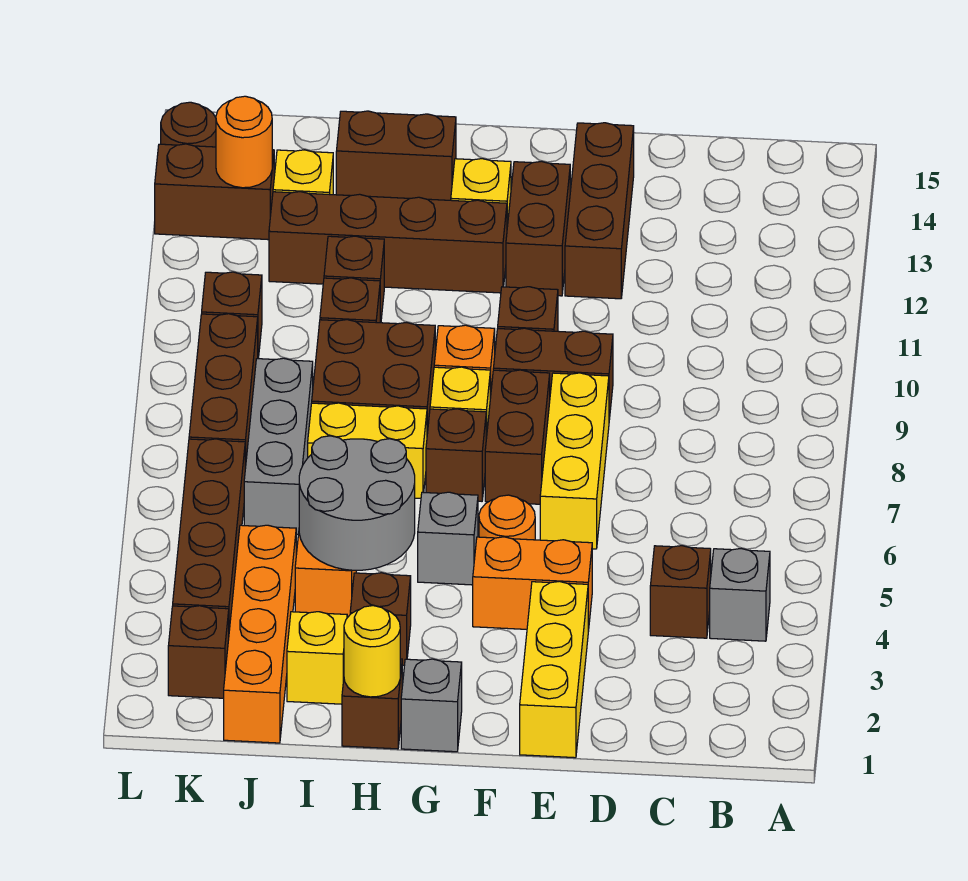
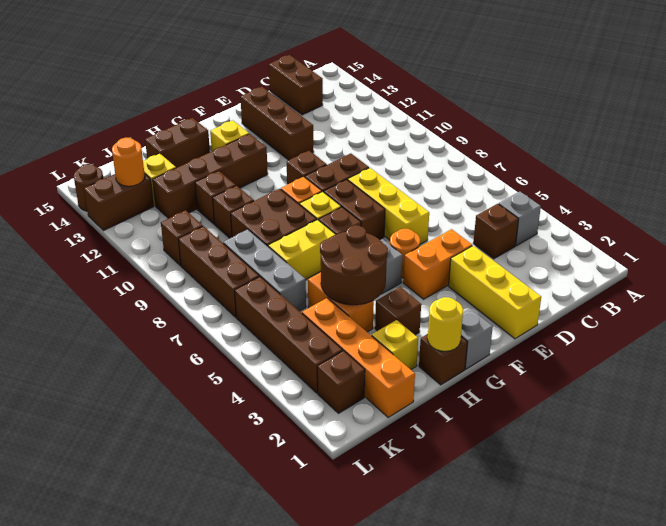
brown brick F12:F13 level 1 -> brown brick C14:C15 level 1
grey round brick H4:I5 level 2 -> brown round brick H4:I5 level 2

